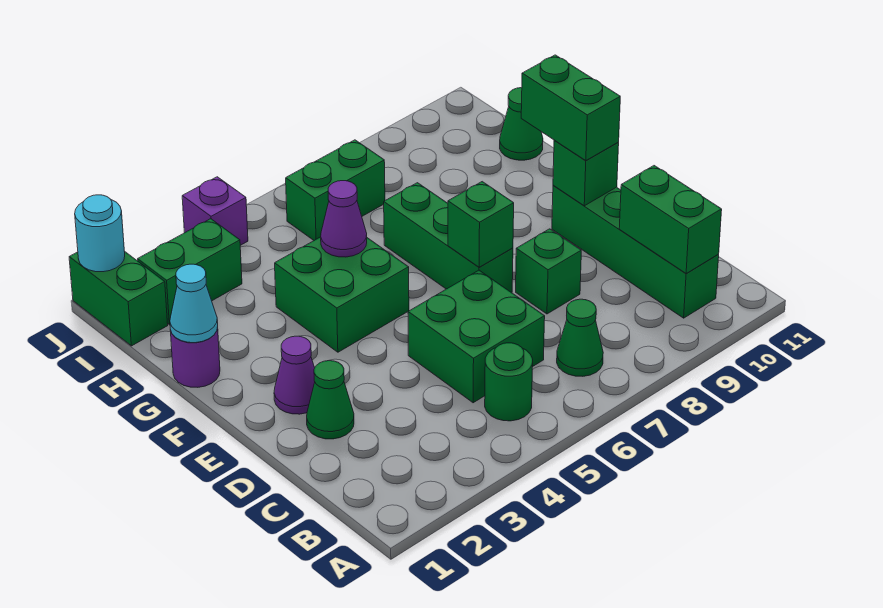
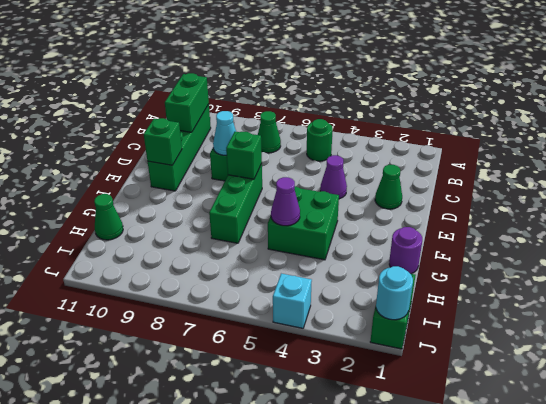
green brick C5:D6 level 1 -> none
purple cone E2 level 1 -> purple cone D4 level 1
green brick E10:F10 level 3 -> none
cyan cone G1 level 2 -> cyan cone D8 level 2
green brick I2:I3 level 1 -> none
green brick I6:I7 level 1 -> none
purple brick J4 level 1 -> cyan brick J4 level 1

